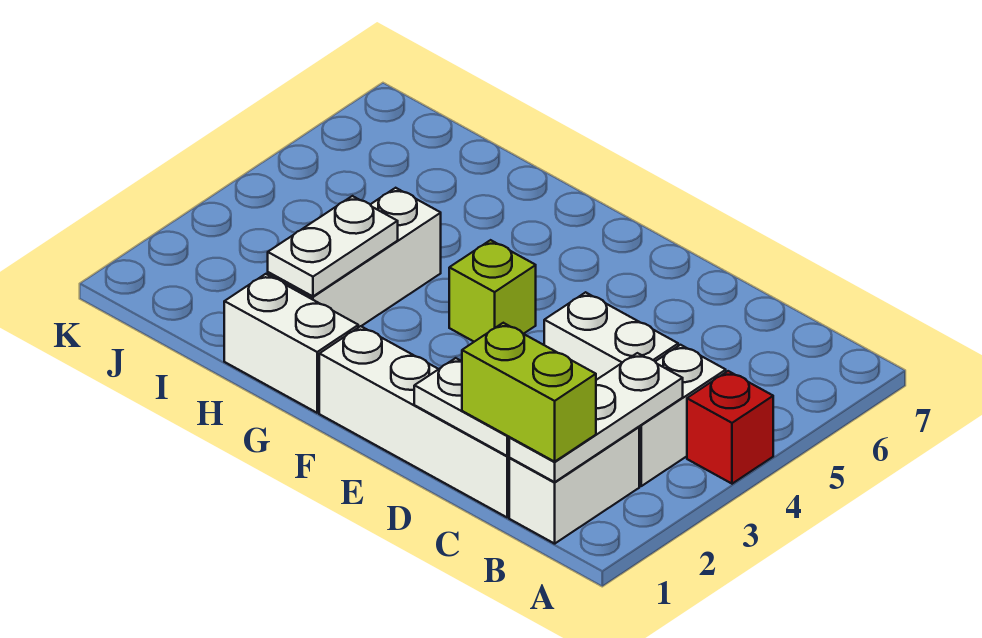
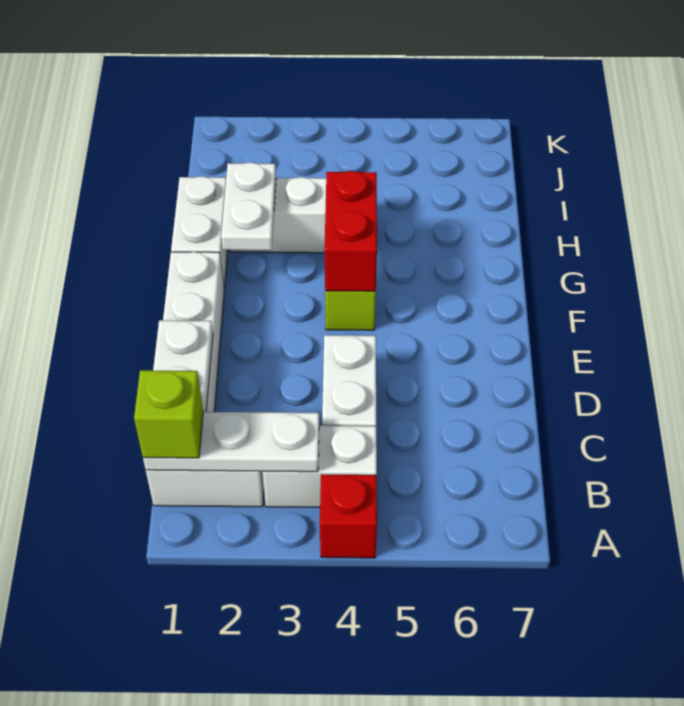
lime brick B1:C1 level 3 -> lime brick B1 level 3
none -> red brick F4:G4 level 2
white plate H2:H3 level 2 -> white plate G2:H2 level 2

